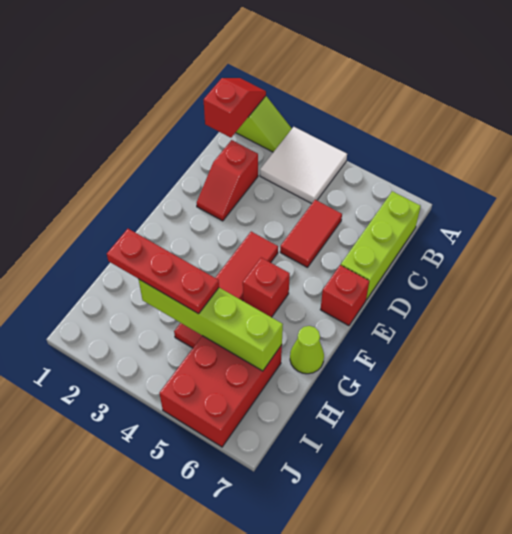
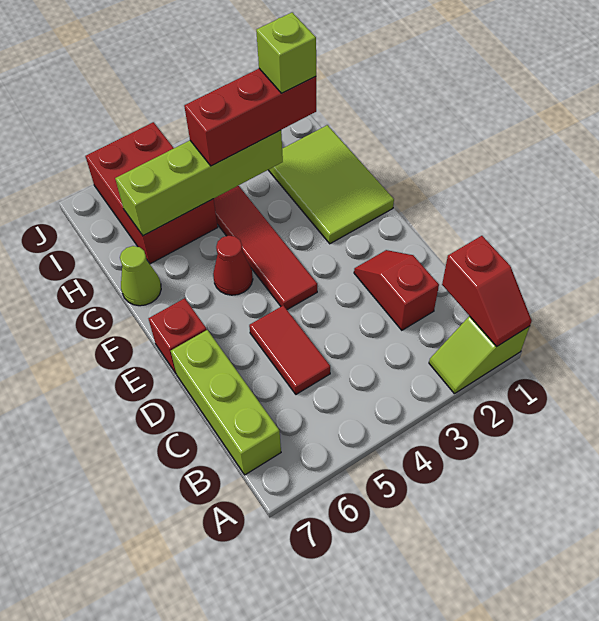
white tile A3:B4 level 1 -> none
none -> lime tile F1:H2 level 1
red brick F5 level 1 -> red cone F5 level 1
red plate H2:H4 level 3 -> red brick H2:H4 level 3
none -> lime brick H2 level 4

